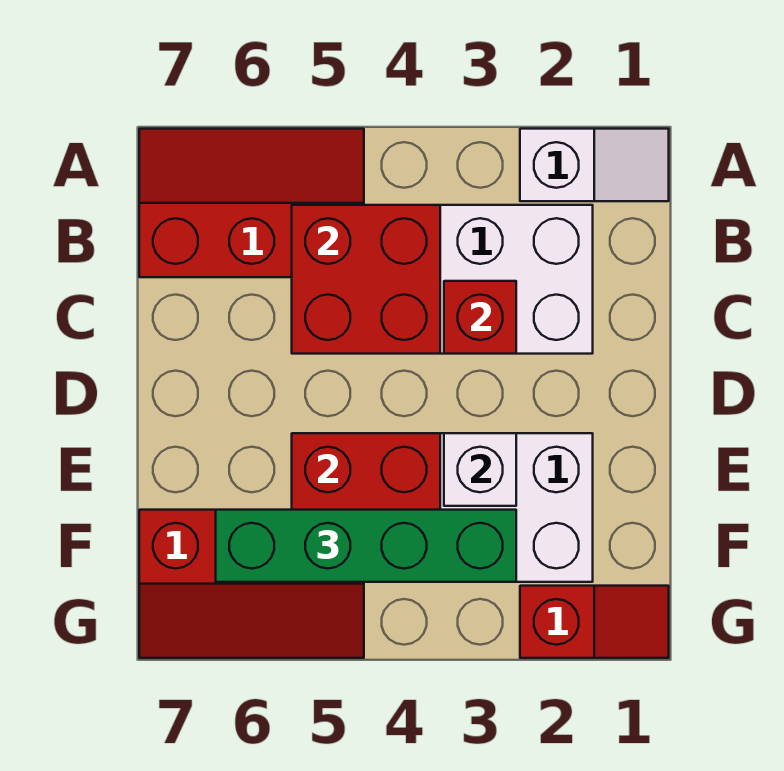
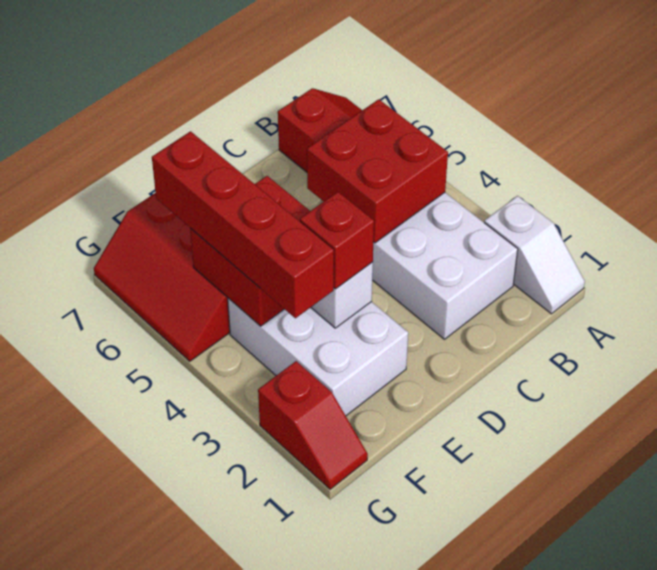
red brick C3 level 2 -> red brick E3 level 3
green brick F3:F6 level 3 -> red brick F3:F6 level 3

